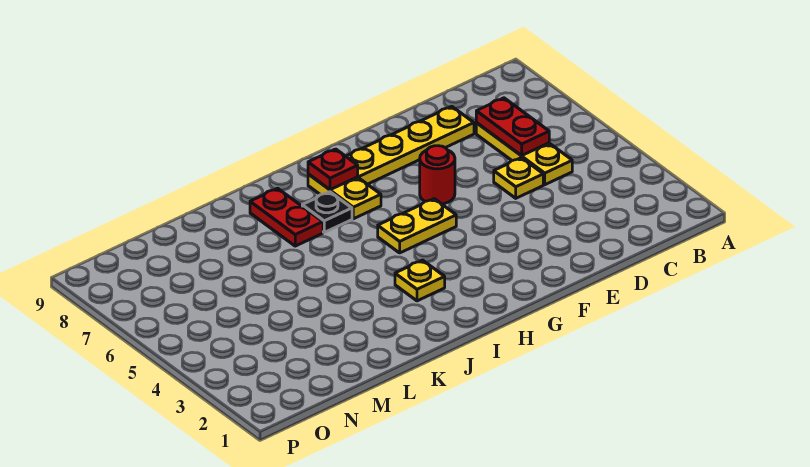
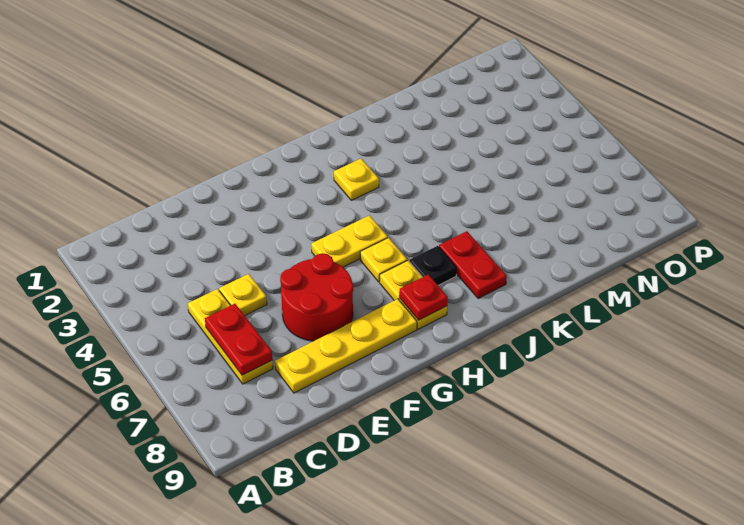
red round brick F6 level 1 -> red round brick E6:F7 level 1
none -> yellow plate H6 level 1

